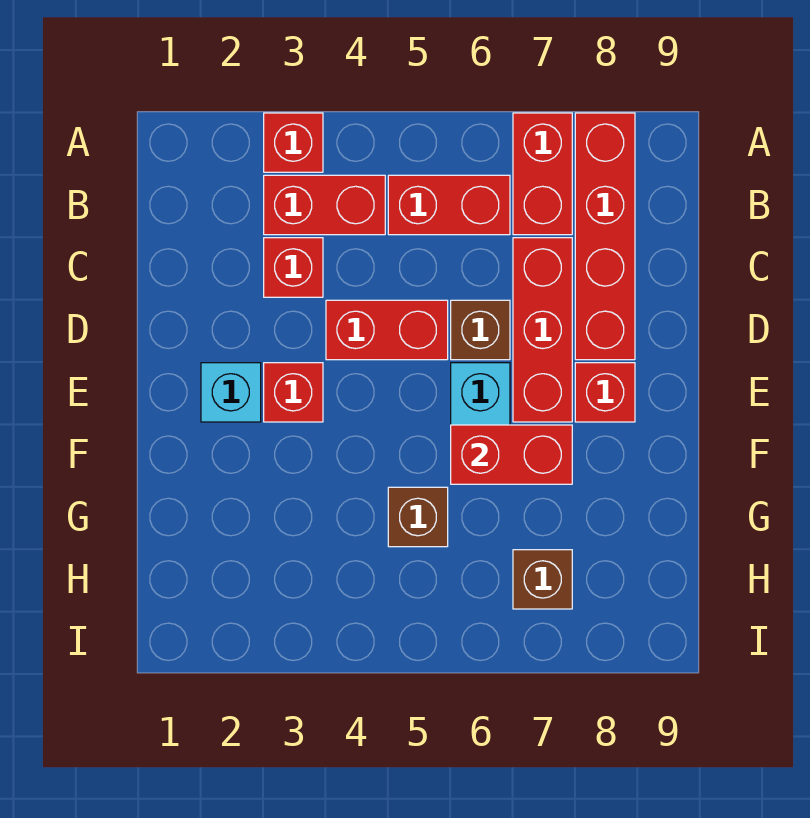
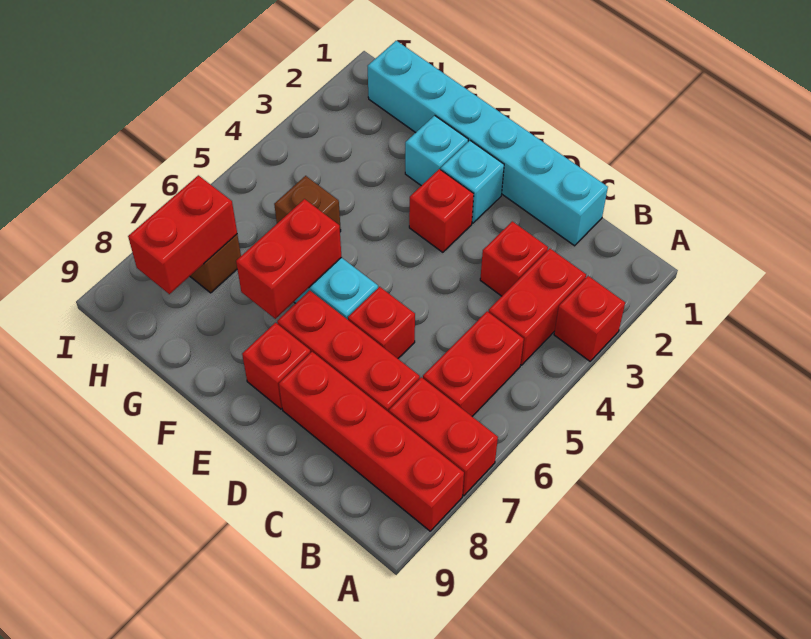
none -> cyan brick C1:H1 level 1
red brick D4:D5 level 1 -> red brick H7:H8 level 2
brown brick D6 level 1 -> red brick D6 level 1
none -> cyan brick F2 level 1

